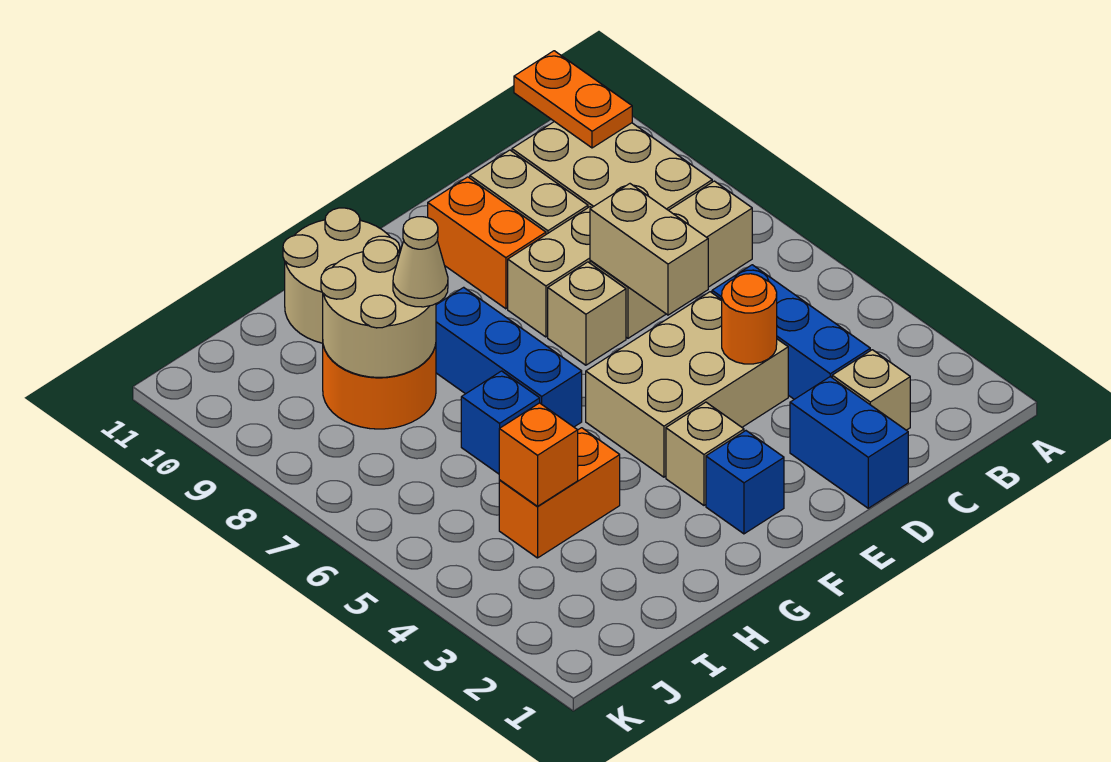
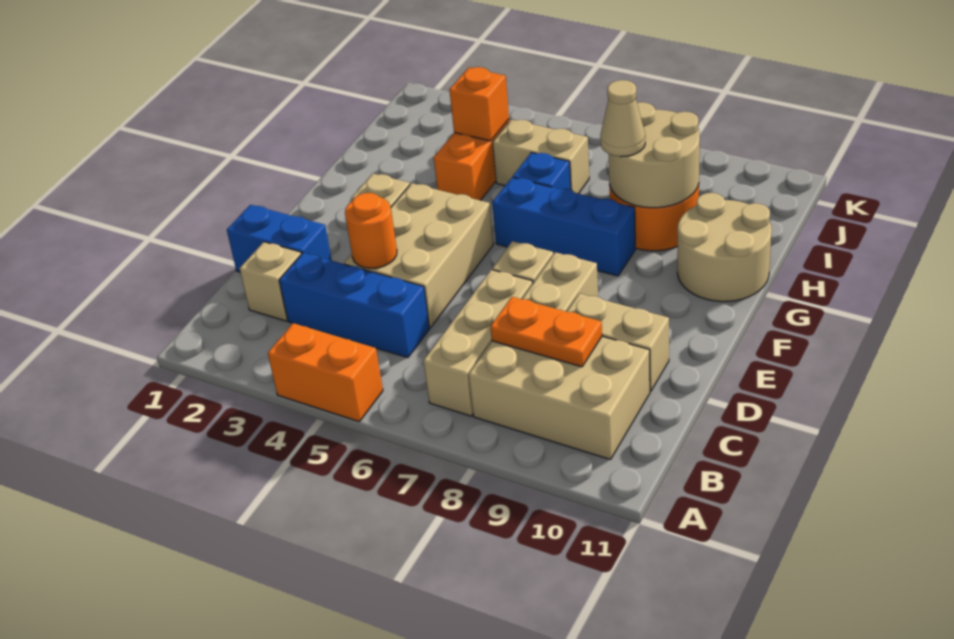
orange plate B10:B11 level 2 -> orange plate C8:C9 level 2
tan brick D6:D7 level 2 -> tan brick I5:I6 level 1
orange brick E9:E10 level 1 -> orange brick A4:A5 level 1
blue brick F2 level 1 -> none

